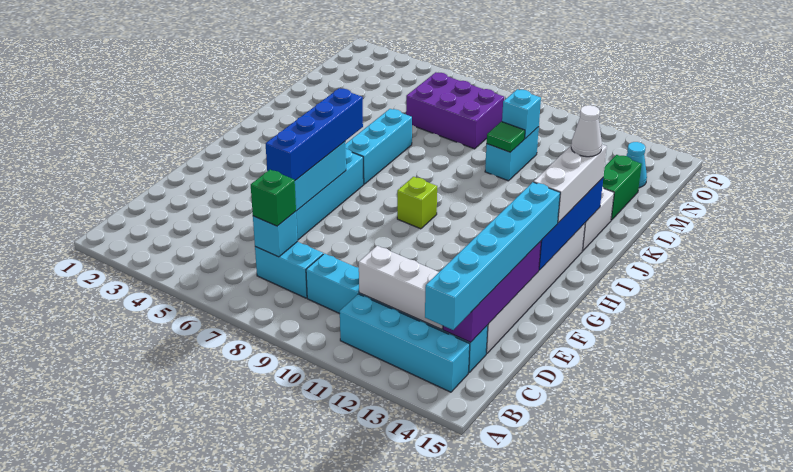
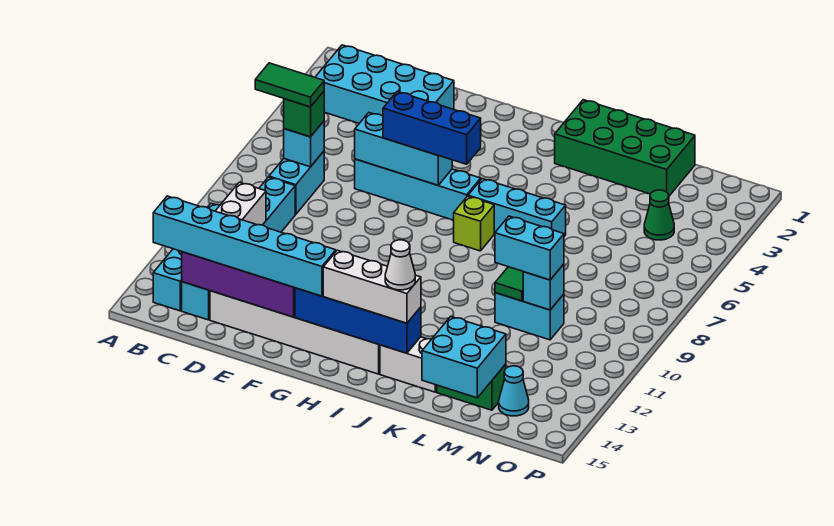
none -> cyan brick B2:E3 level 1
none -> green tile B7:C7 level 4
blue brick E6:H6 level 3 -> blue brick F6:H6 level 3
lime brick H9 level 1 -> lime brick I7 level 1
none -> green brick J1:M2 level 1
none -> cyan brick L10:M10 level 3
none -> cyan brick L14:M15 level 2
purple brick M6:N8 level 1 -> none
none -> green cone N4 level 1

